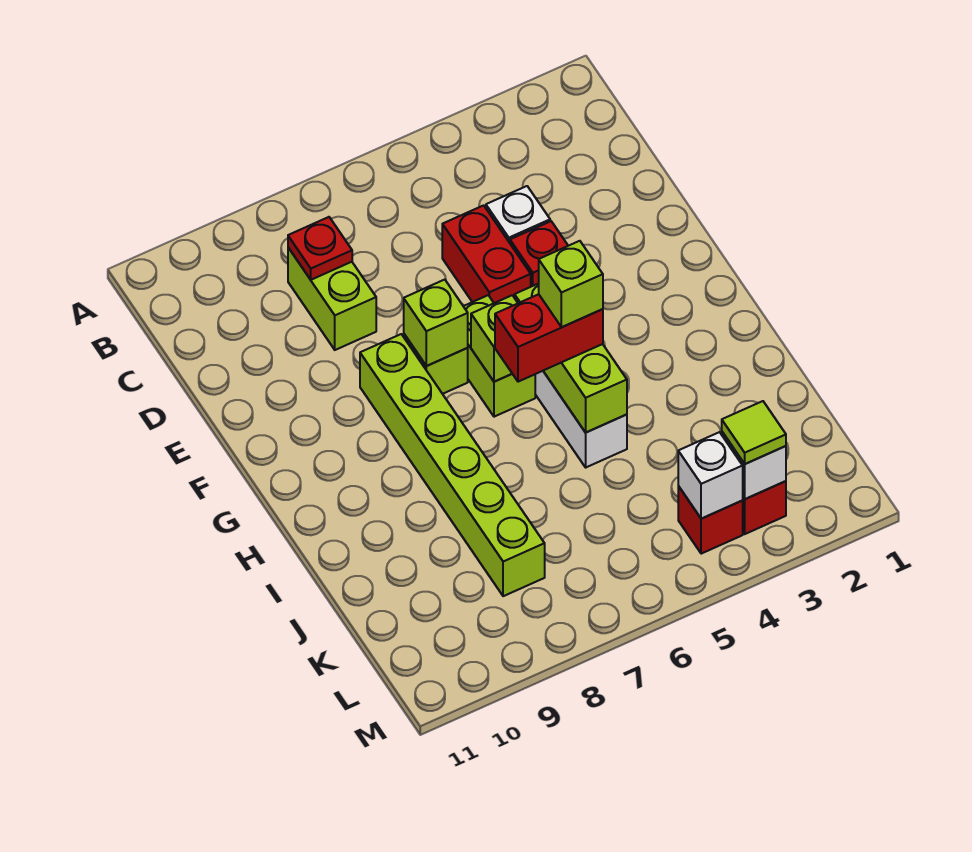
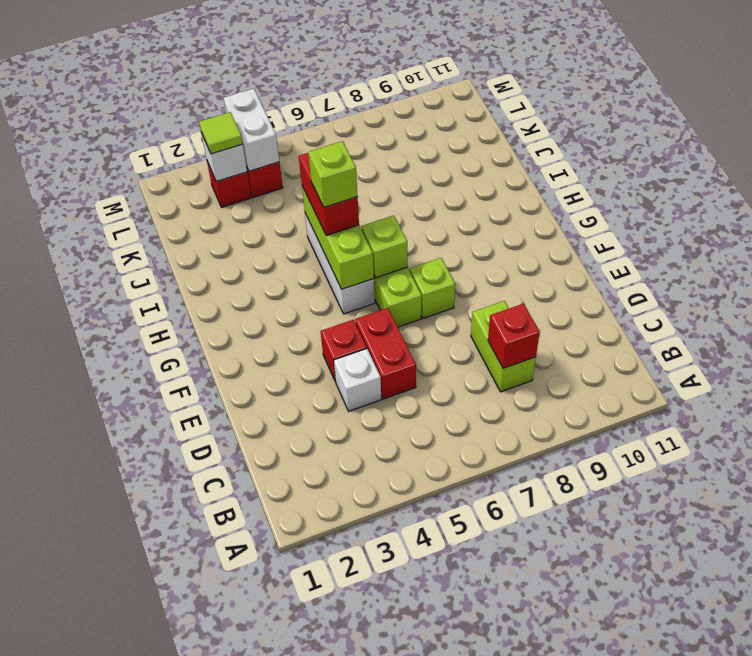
red plate C8 level 2 -> red brick C8 level 2
lime brick F7 level 2 -> none
lime brick F8:K8 level 1 -> none
red brick H5:H6 level 3 -> red brick H5:I5 level 3
white brick L4 level 2 -> white brick L4:M4 level 2

